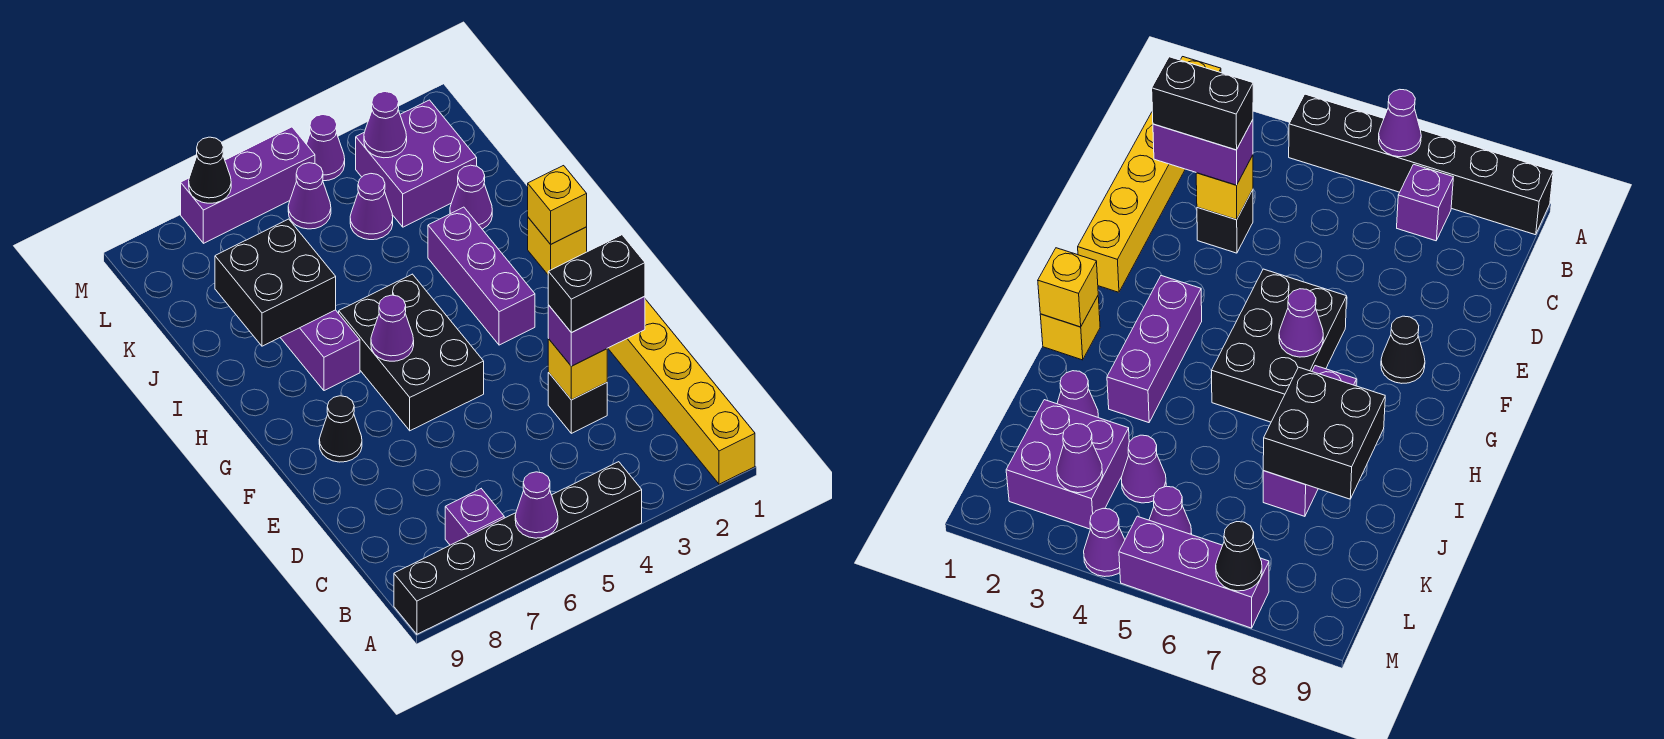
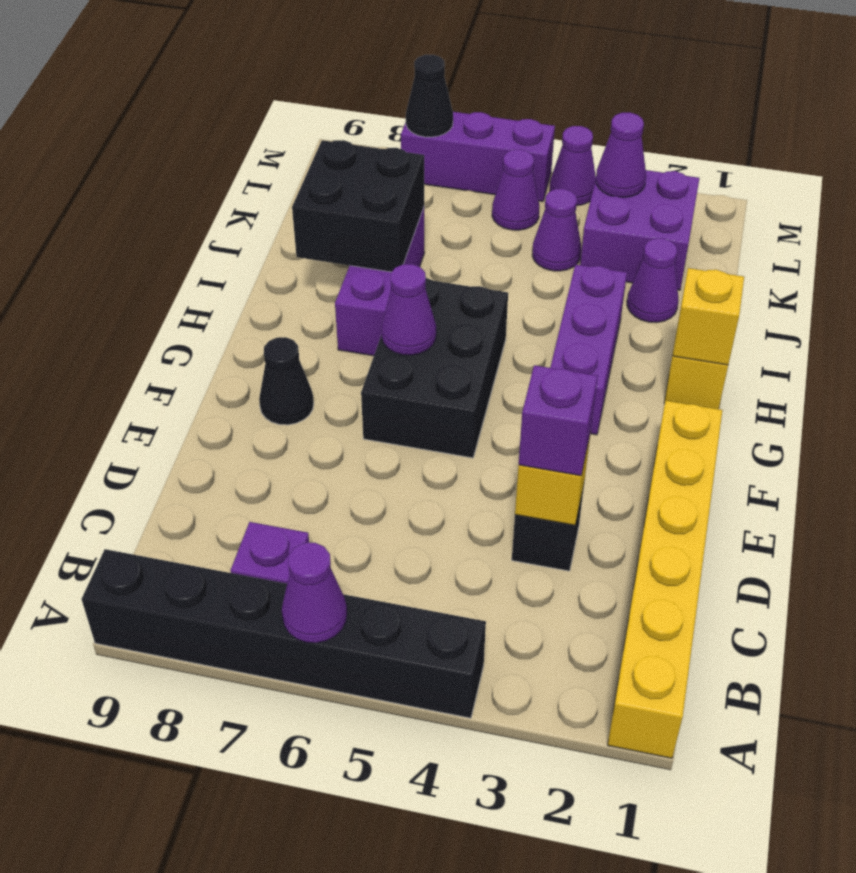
purple brick D2:D3 level 3 -> purple brick D3 level 3
black brick D2:D3 level 4 -> none

